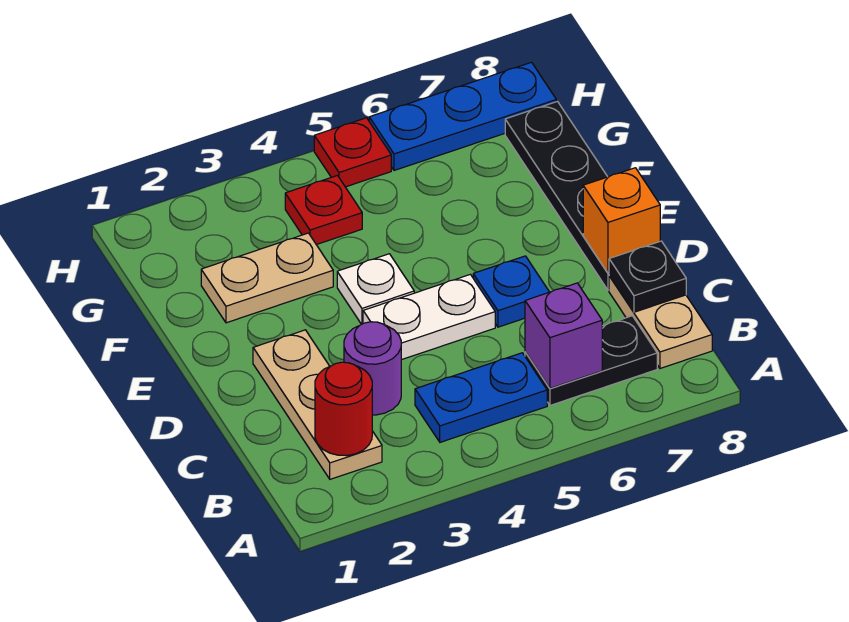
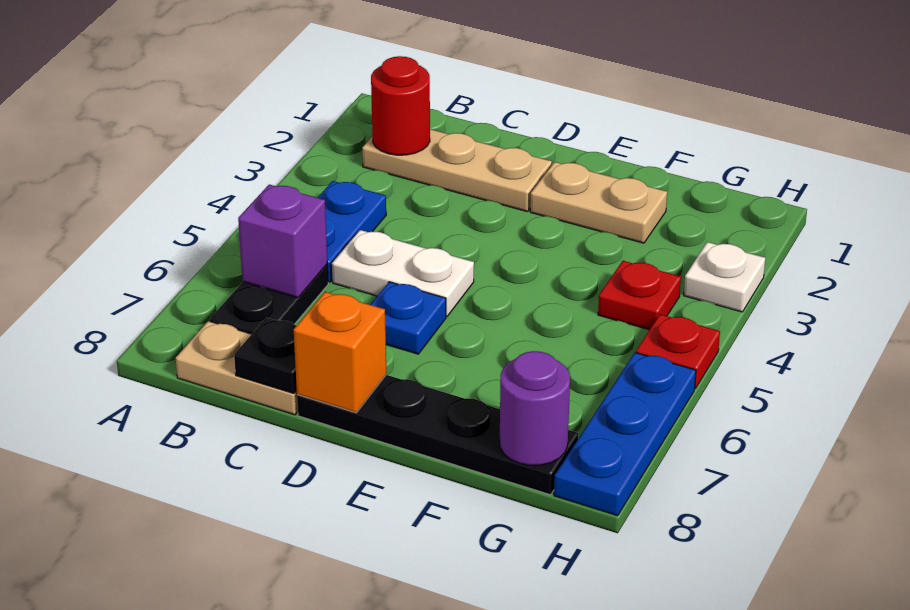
purple round brick C3 level 1 -> purple round brick G8 level 2
white plate D4:D5 level 1 -> white plate C5:D5 level 1
white plate E4 level 1 -> white plate H3 level 1
tan plate F2:F3 level 1 -> tan plate E2:F2 level 1

